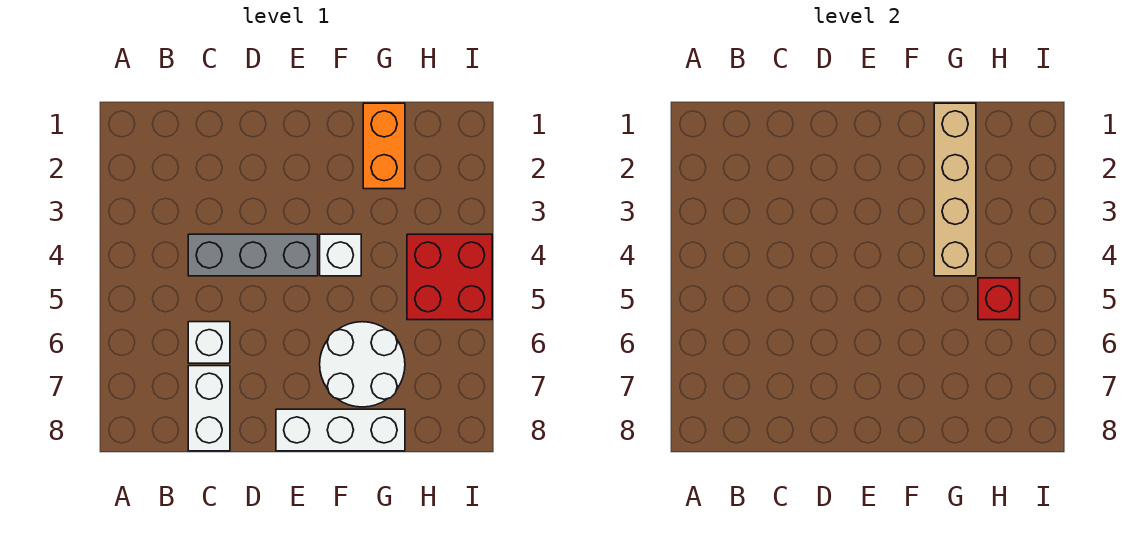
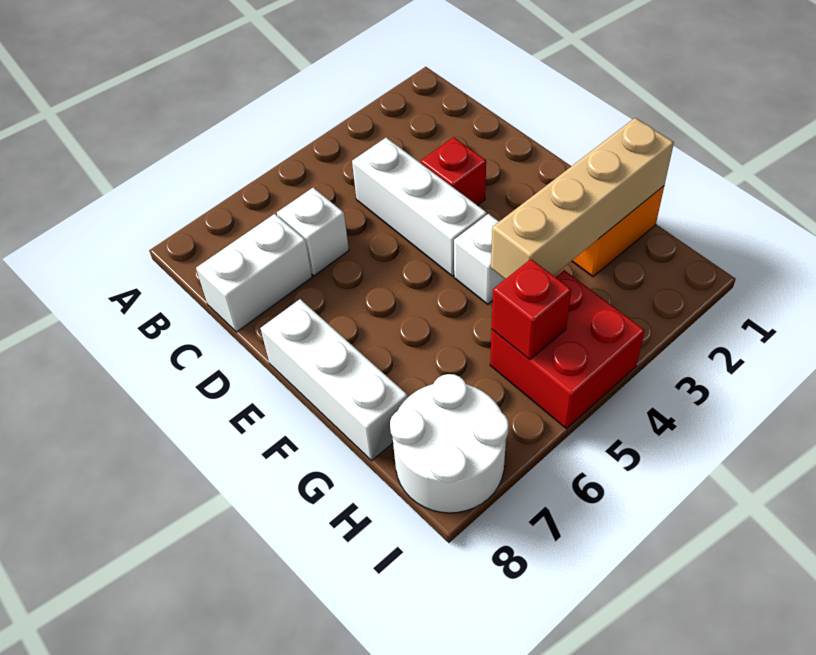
grey brick C4:E4 level 1 -> white brick C4:E4 level 1
none -> red brick D3 level 1
white round brick F6:G7 level 1 -> white round brick H7:I8 level 1

